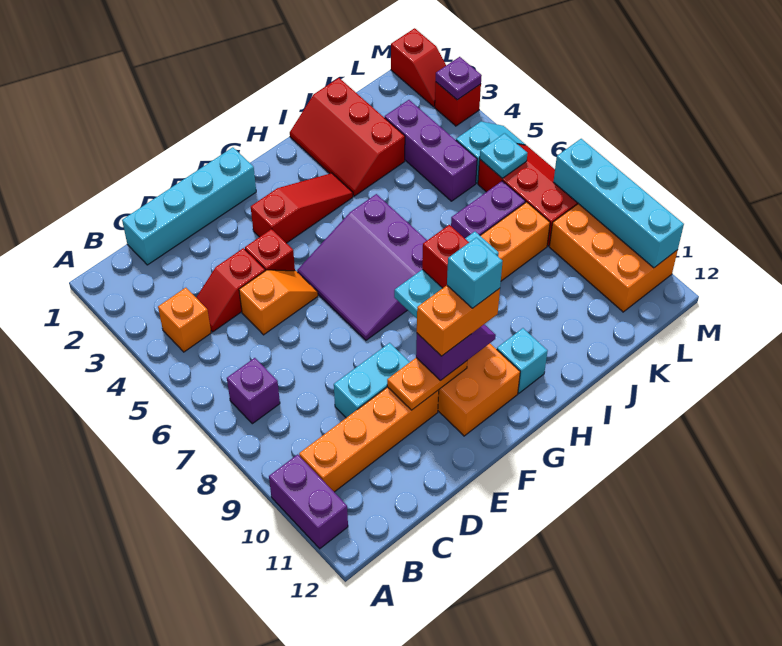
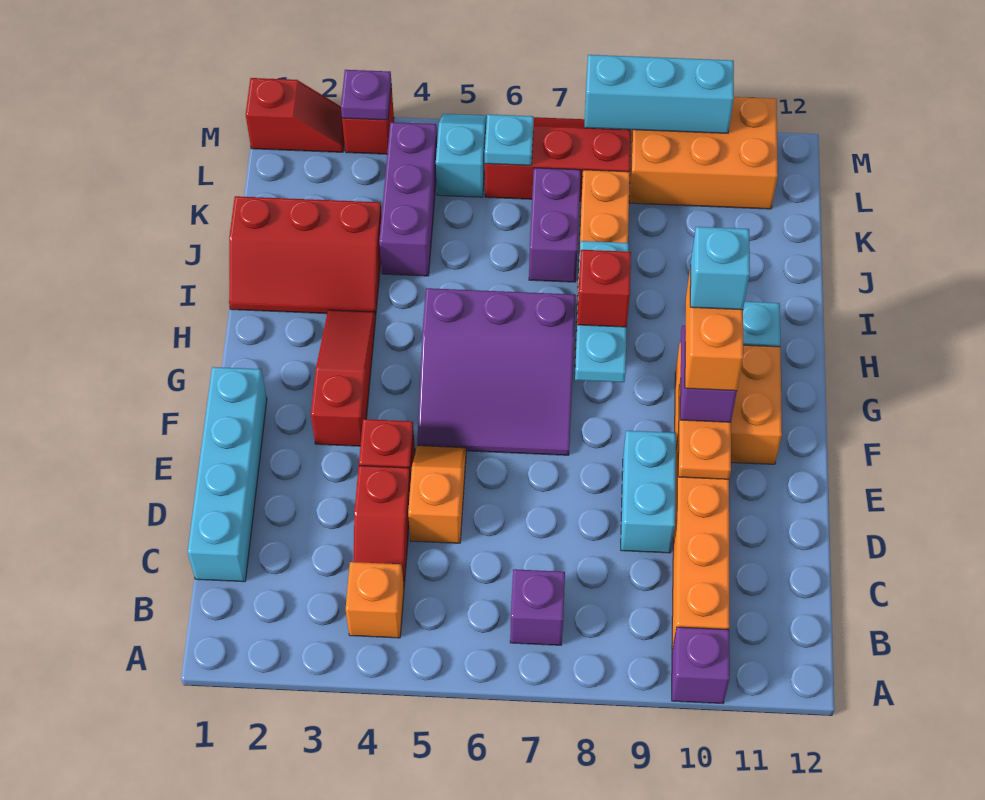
purple brick A10:A11 level 1 -> purple brick A10 level 1
purple brick K3:K5 level 1 -> purple brick J4:L4 level 1
cyan brick M8:M11 level 2 -> cyan brick M8:M10 level 2

